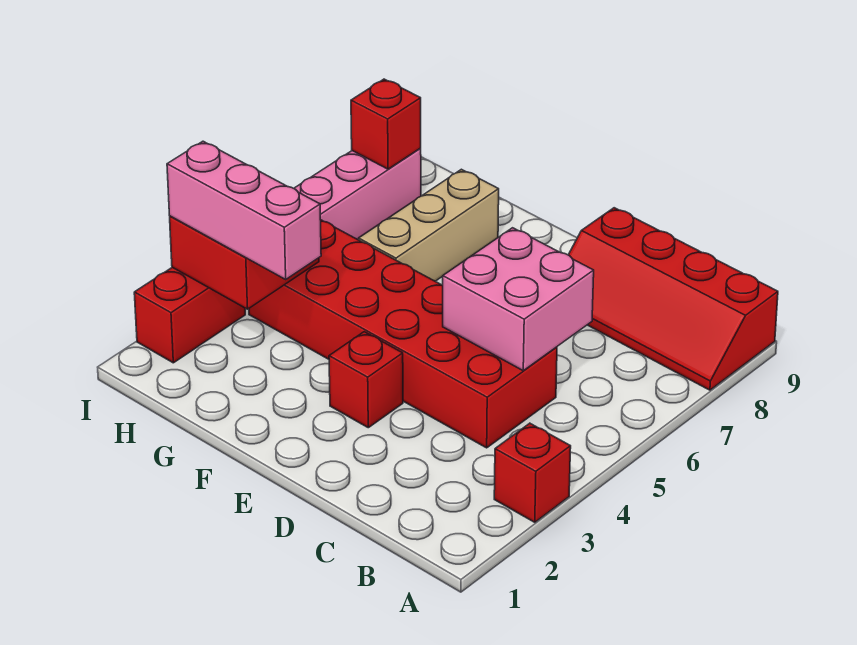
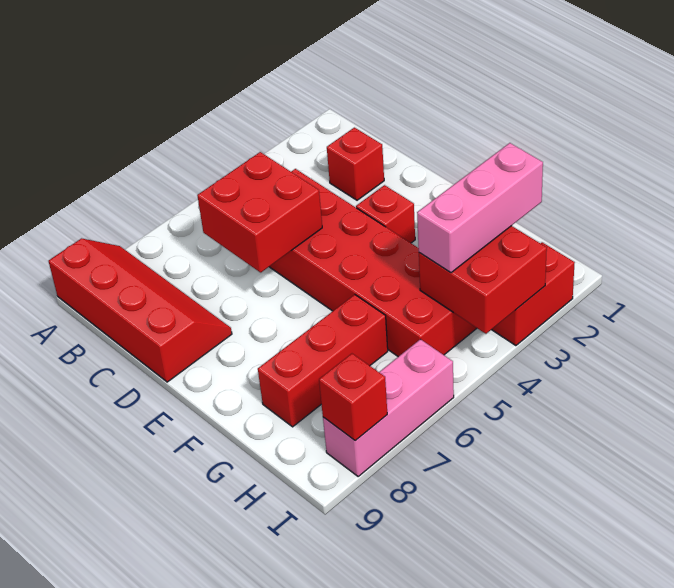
red brick A3 level 1 -> red brick C2 level 1
pink brick C5:D6 level 2 -> red brick C5:D6 level 2
pink brick G3:I3 level 3 -> pink brick H2:H4 level 3
tan brick G6:G8 level 1 -> red brick G6:G8 level 1

